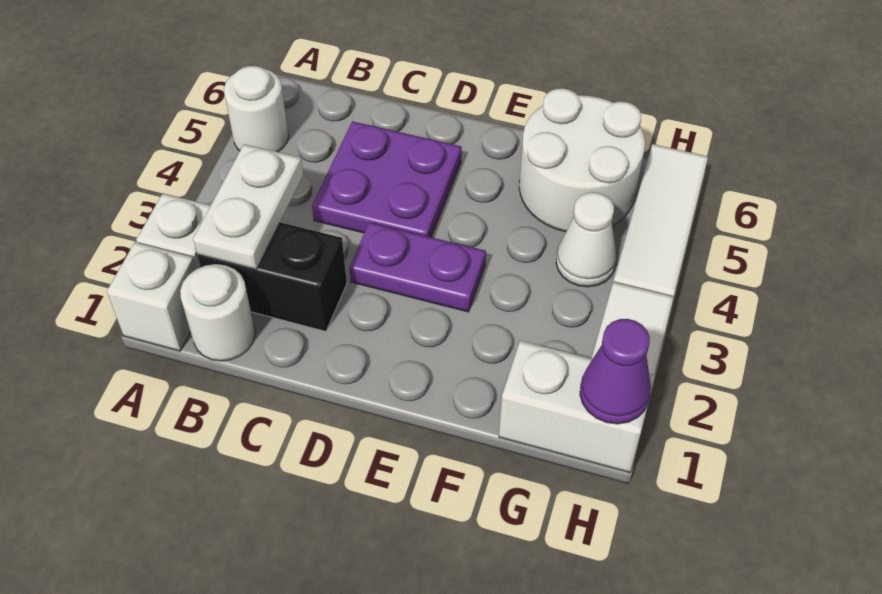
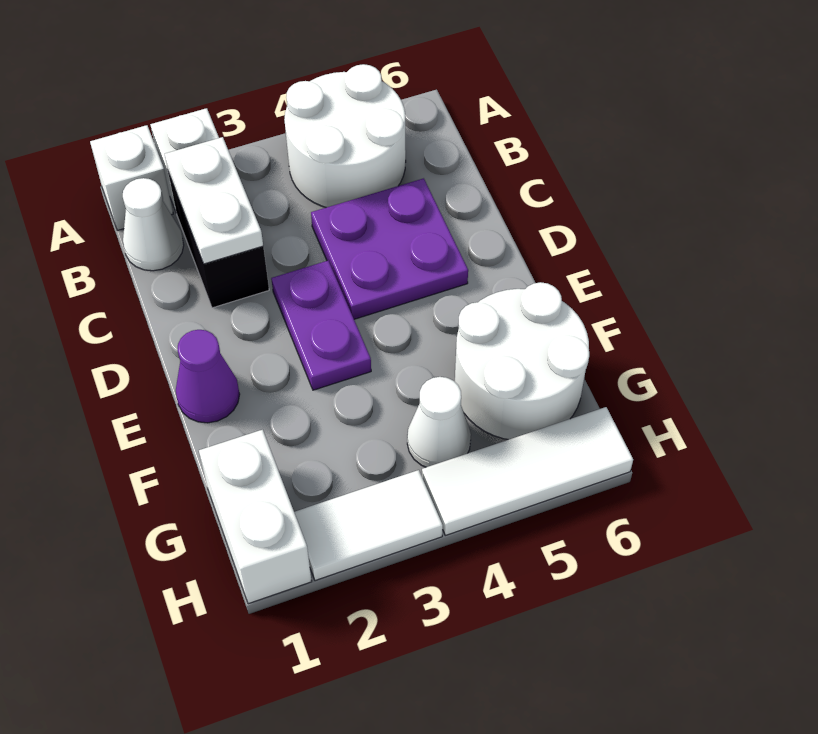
white round brick A5 level 1 -> white round brick A4:B5 level 1
white round brick B1 level 1 -> white cone B1 level 1
white plate B2:B3 level 2 -> white plate B2:C2 level 2
purple cone H1 level 2 -> purple cone E1 level 1

